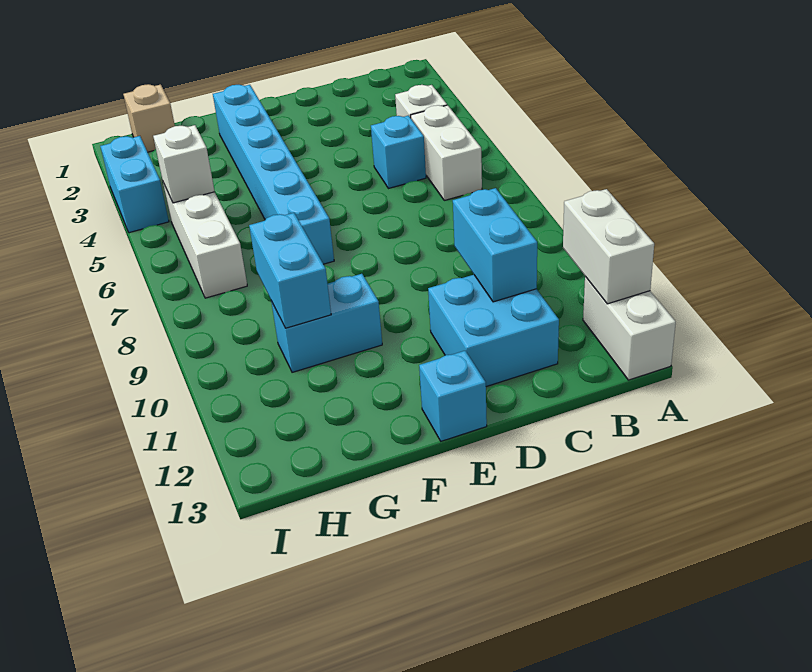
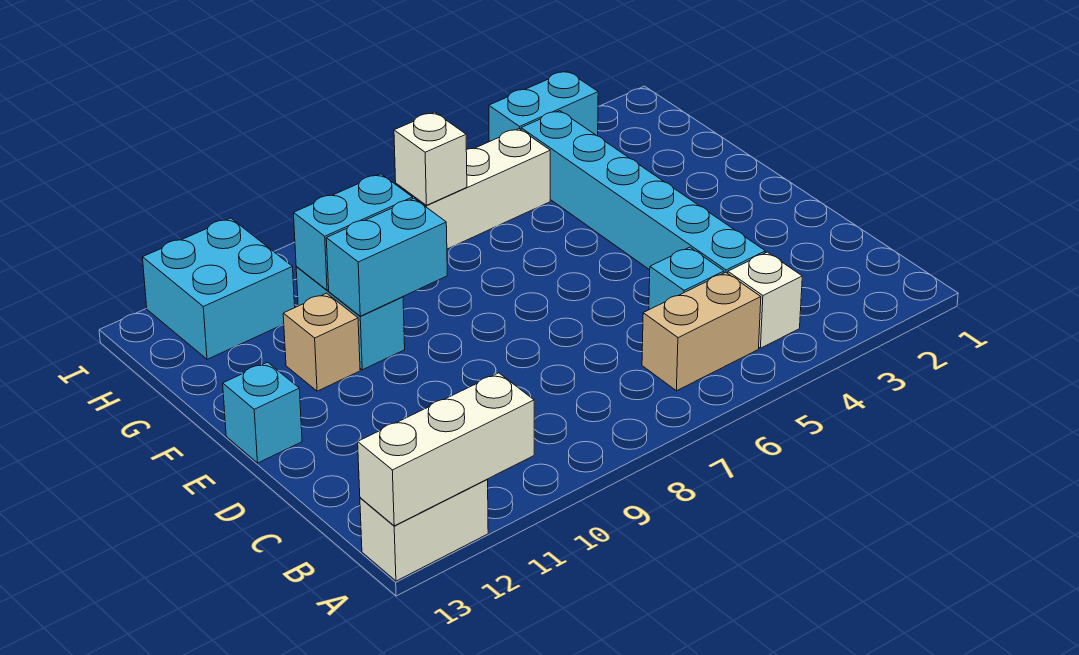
white brick A11:A12 level 2 -> white brick A11:A13 level 2
white brick B5:B6 level 1 -> tan brick B5:B6 level 1
cyan brick C10:C11 level 2 -> cyan brick F9:F10 level 2
cyan brick C11:D12 level 1 -> cyan brick H11:I12 level 1
cyan brick F2:F7 level 1 -> cyan brick C4:H4 level 1
tan brick H1 level 1 -> tan brick F11 level 1
white brick H5 level 2 -> white brick H7 level 2

